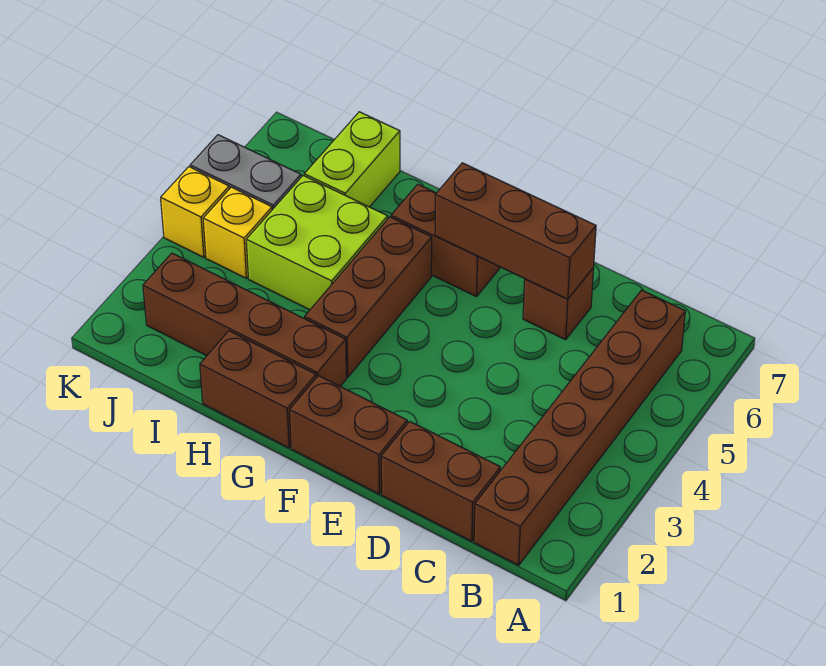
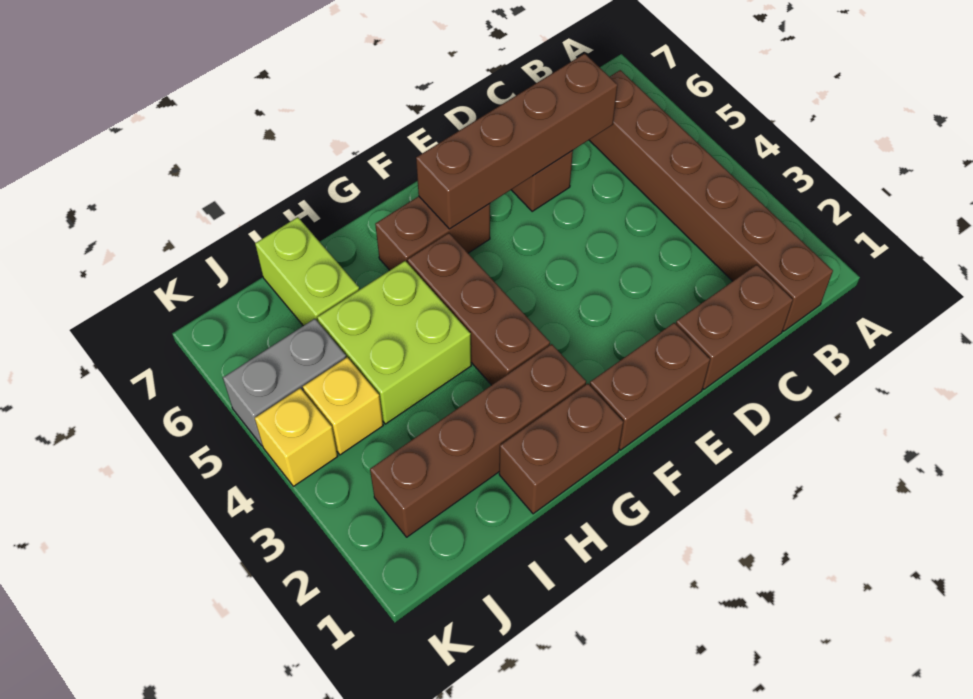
brown brick D6:F6 level 2 -> brown brick C6:F6 level 2

